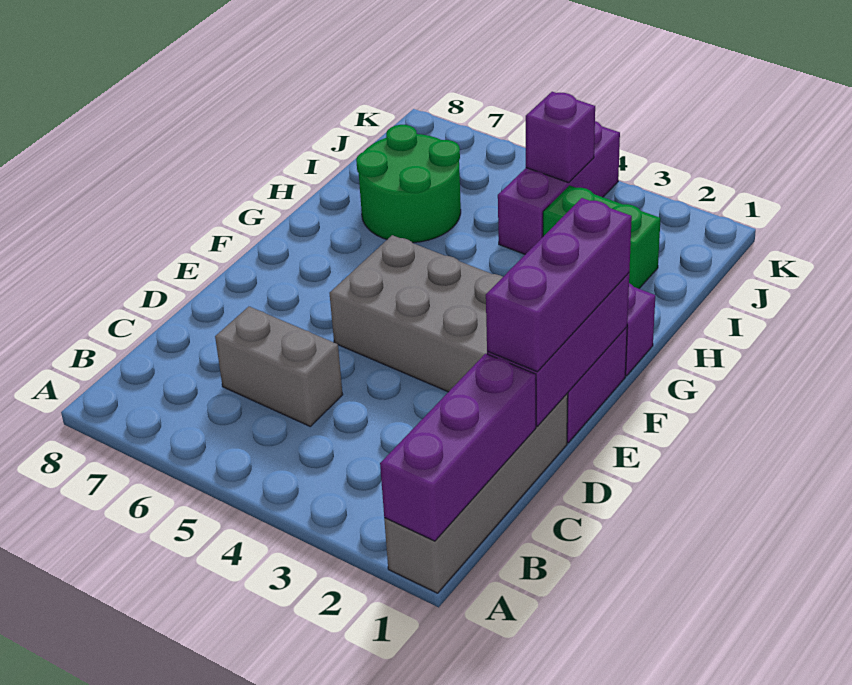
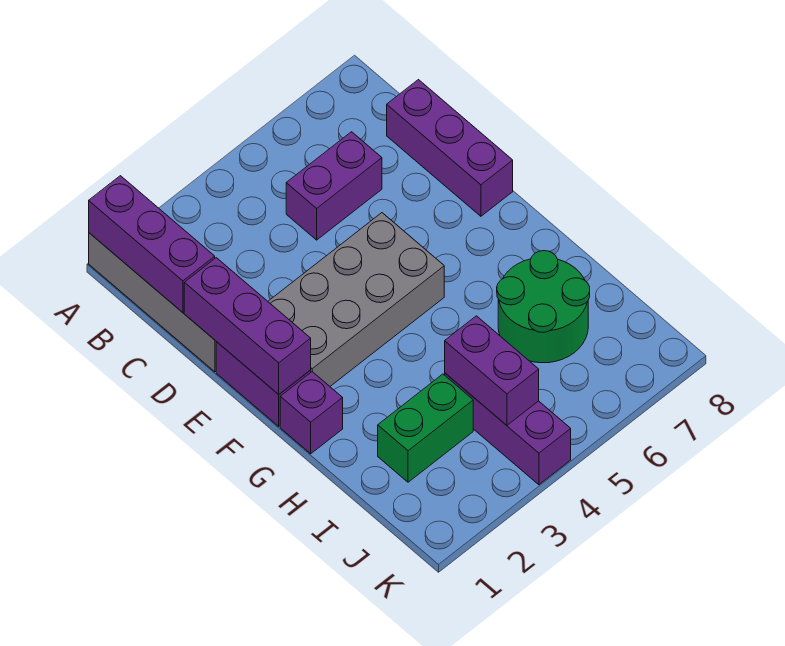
grey brick C5:C6 level 1 -> purple brick C5:C6 level 1
purple brick D1:F1 level 3 -> purple brick C8:E8 level 1
purple brick J4 level 2 -> purple brick I4:J4 level 2

